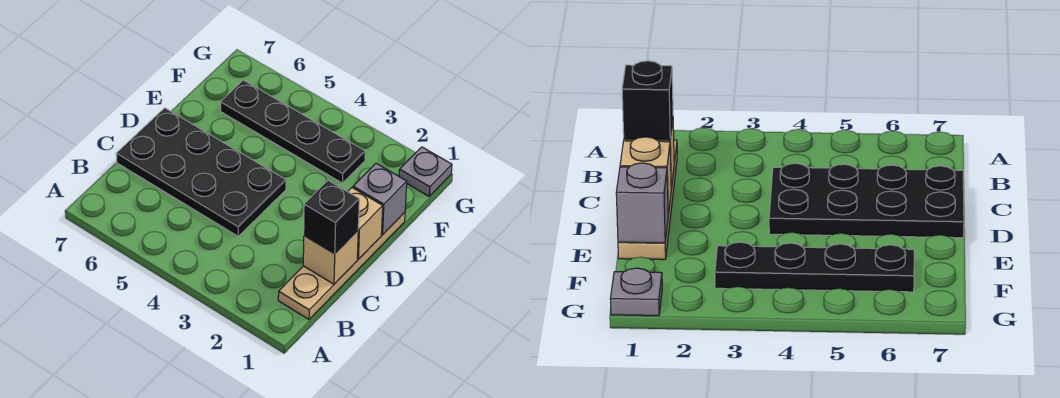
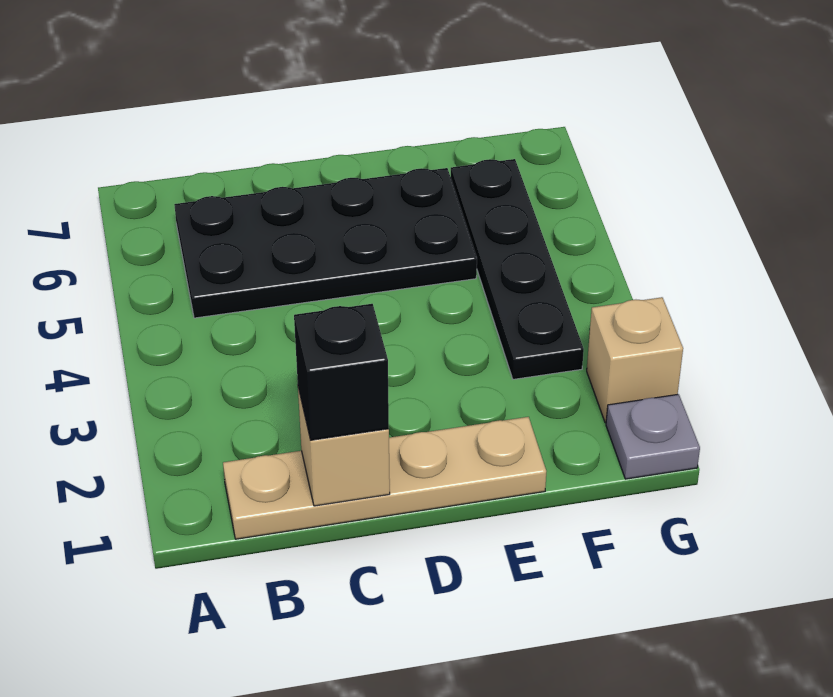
black plate C4:D7 level 1 -> black plate B5:E6 level 1
tan brick D1 level 2 -> tan brick G2 level 1
grey brick E1 level 2 -> none

